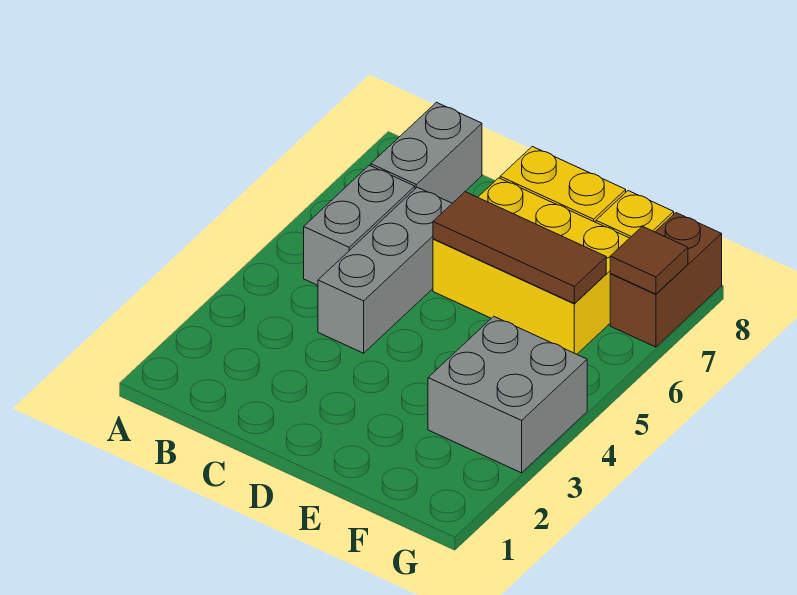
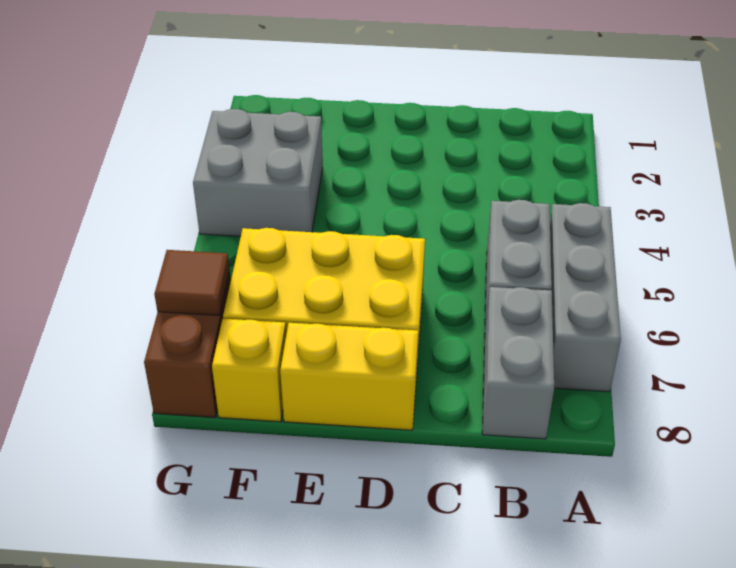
grey brick C4:C6 level 1 -> grey brick A5:A7 level 1
brown tile D6:F6 level 2 -> none

